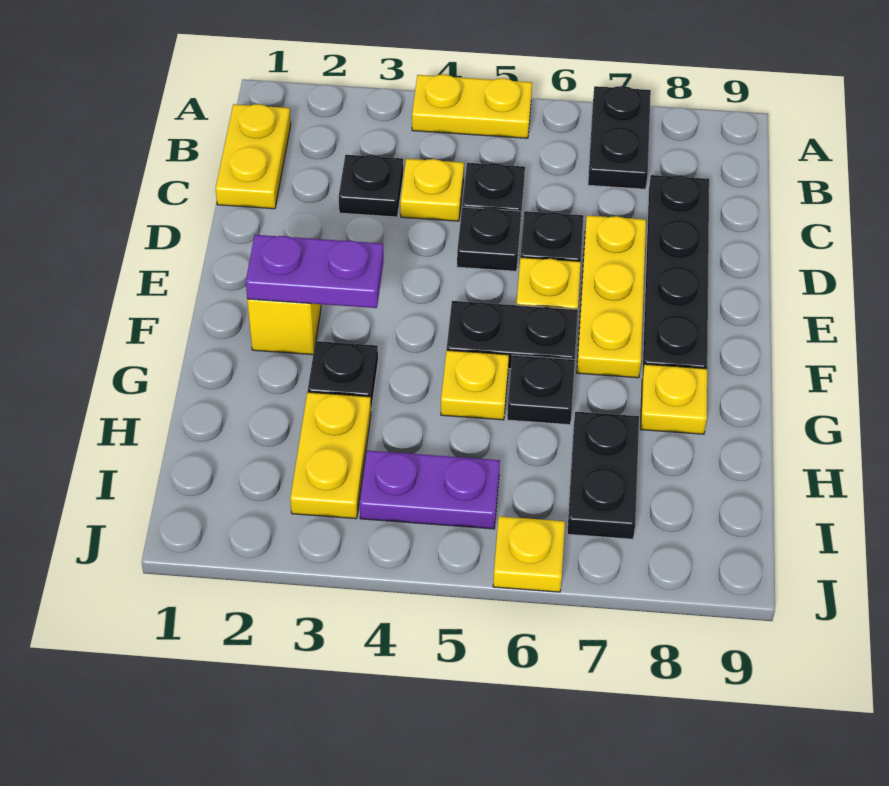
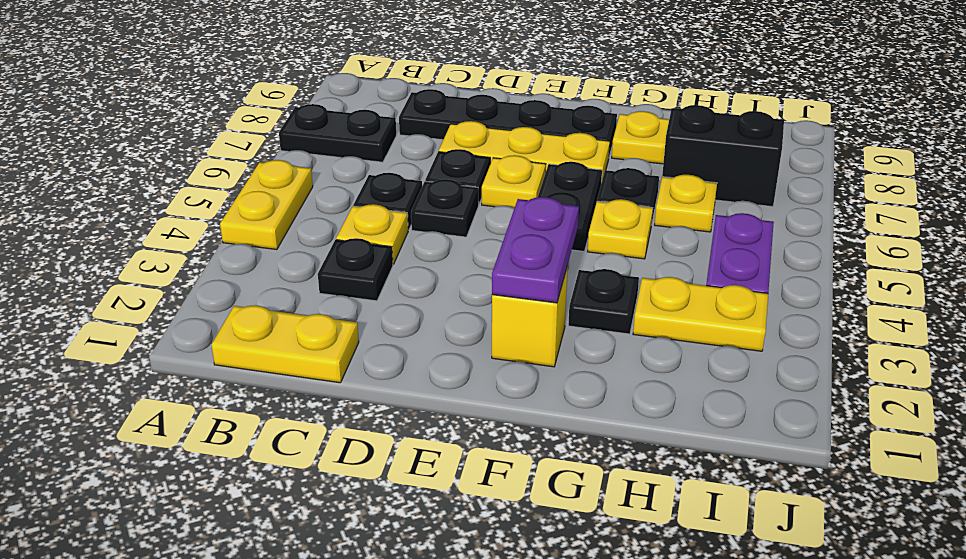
black plate H7:I7 level 1 -> black brick H7:I7 level 1
yellow plate J6 level 1 -> yellow plate H6 level 1

